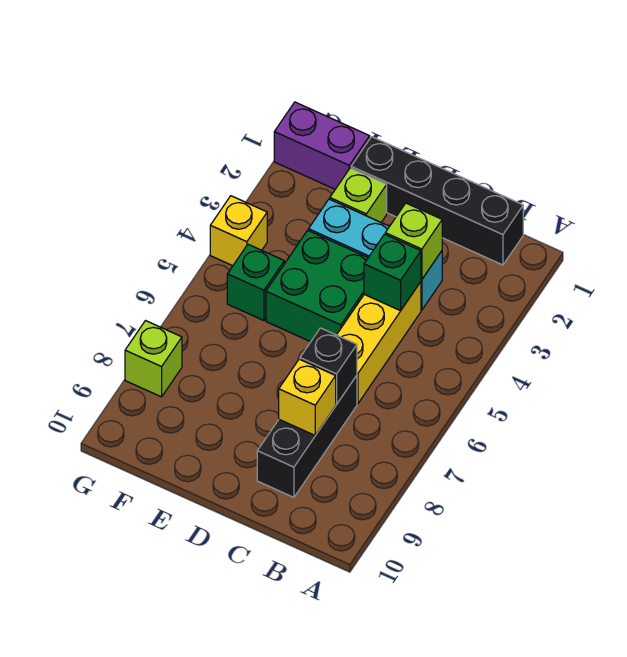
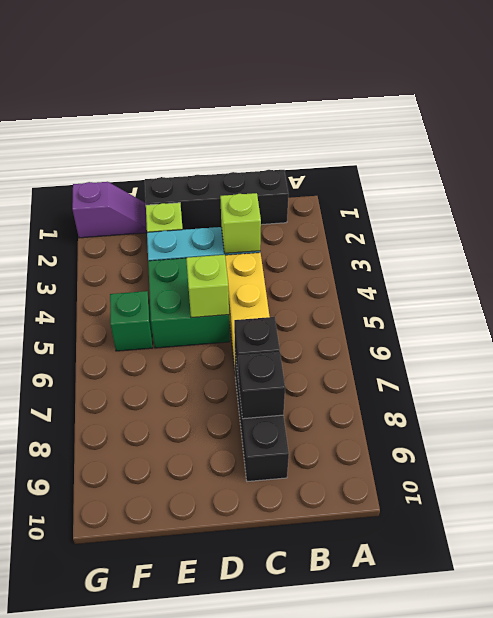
green brick C4 level 2 -> none
yellow brick C8 level 2 -> black brick C8 level 2
purple brick F1:G1 level 1 -> purple slope F1:G1 level 1 top G
yellow brick G4 level 1 -> none
lime brick G8 level 1 -> lime brick D5 level 2

